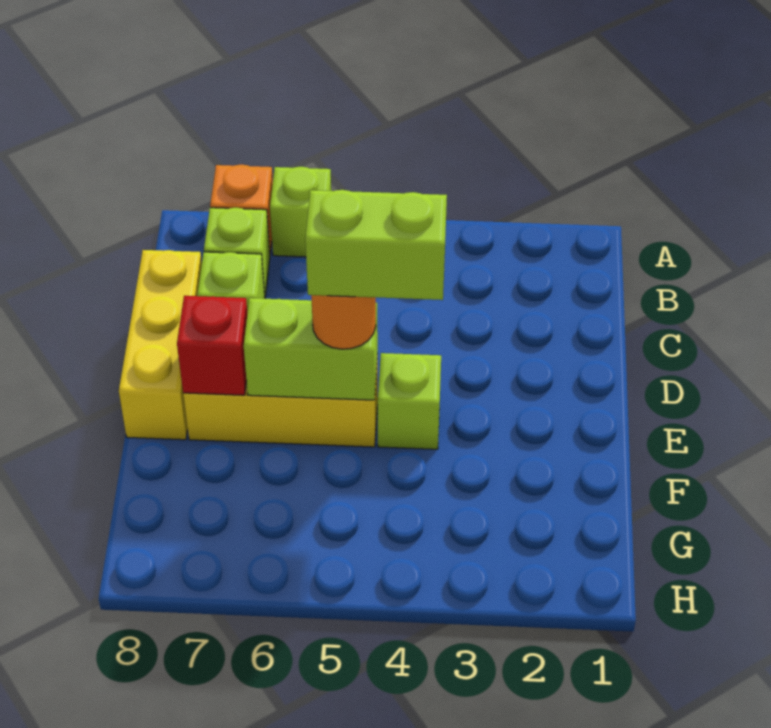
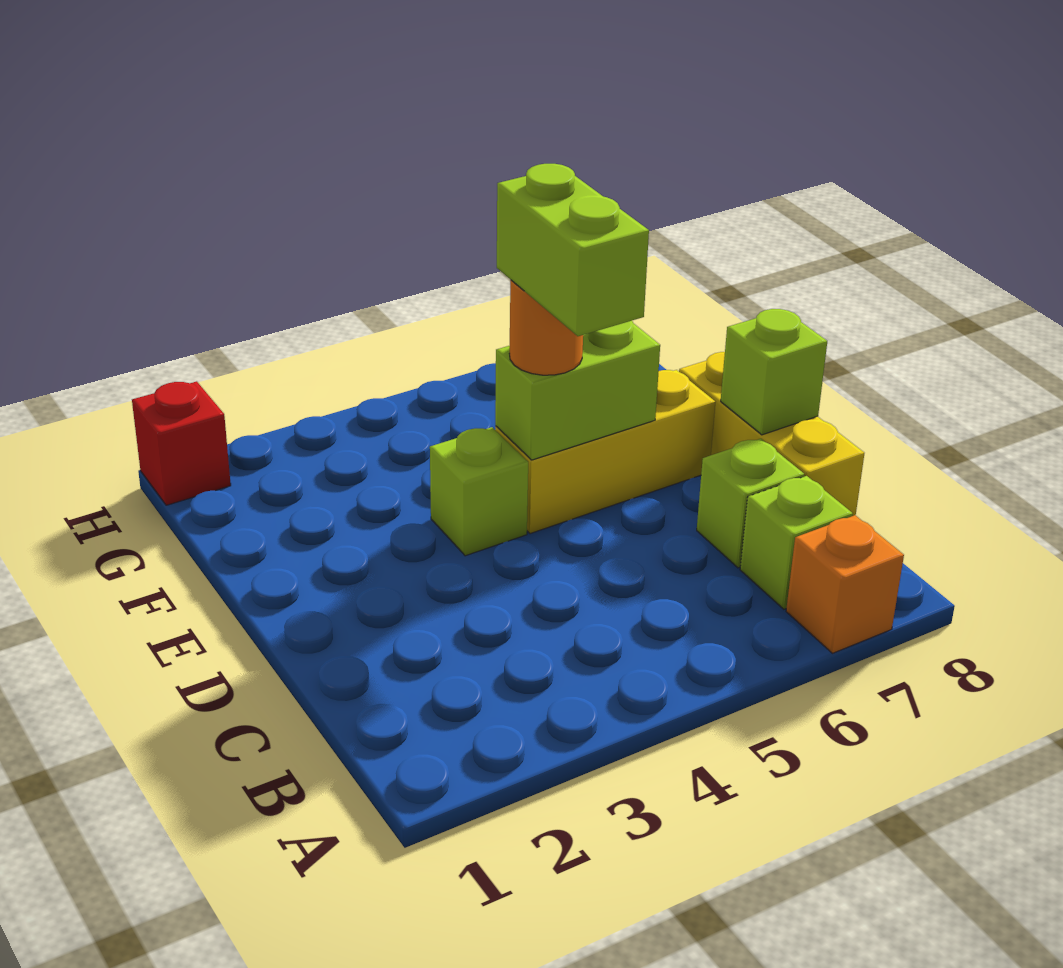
lime brick A6 level 1 -> lime brick D8 level 2
lime brick E4:E5 level 4 -> lime brick D5:E5 level 4
red brick E7 level 2 -> red brick H1 level 1

